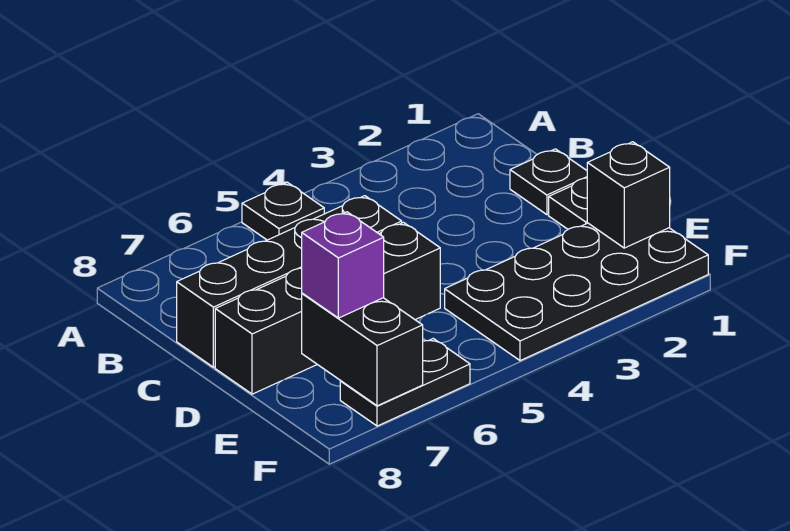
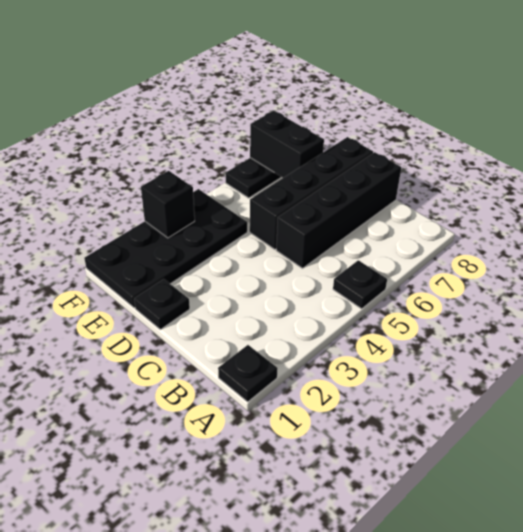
black plate C1 level 1 -> black plate A1 level 1
black brick E1 level 2 -> black brick F3 level 2
purple brick E7 level 3 -> none

